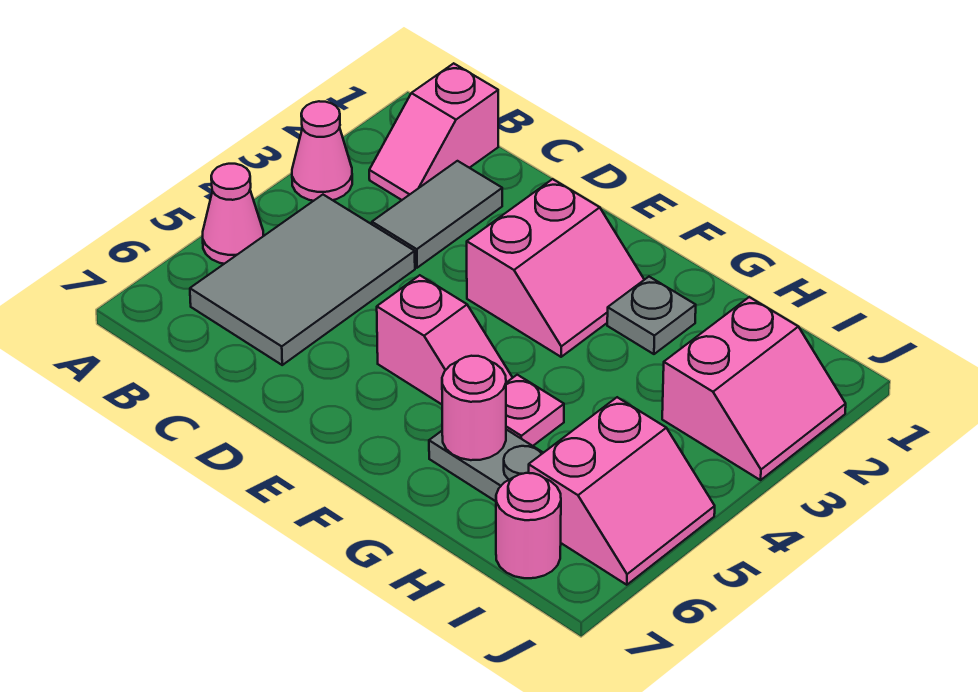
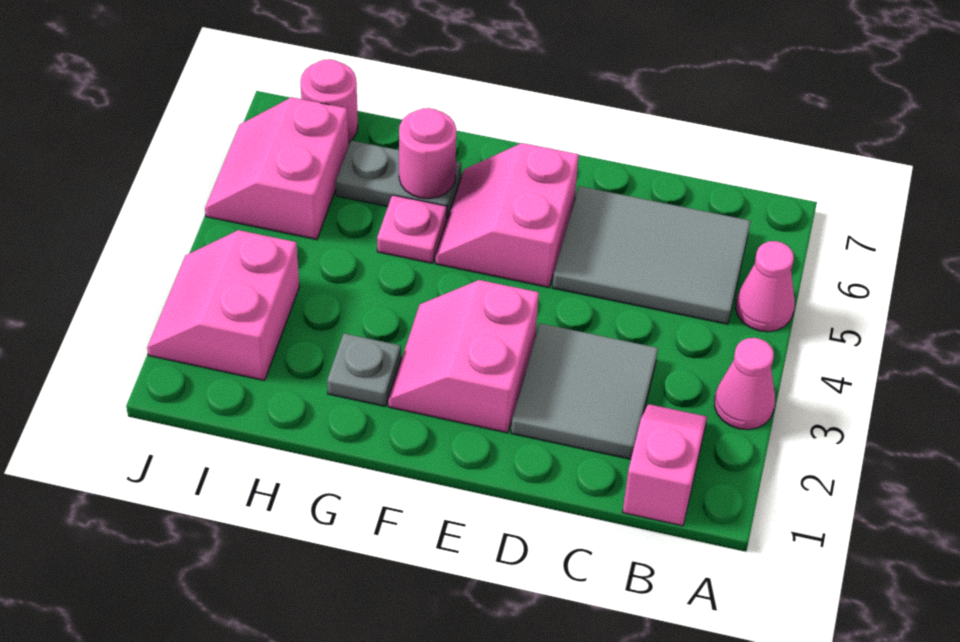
grey tile B4:C6 level 1 -> grey tile B5:D6 level 1
grey tile C2:C3 level 1 -> grey tile C2:D3 level 1
pink slope E5:F5 level 1 top E -> pink slope E5:F6 level 1 top E

